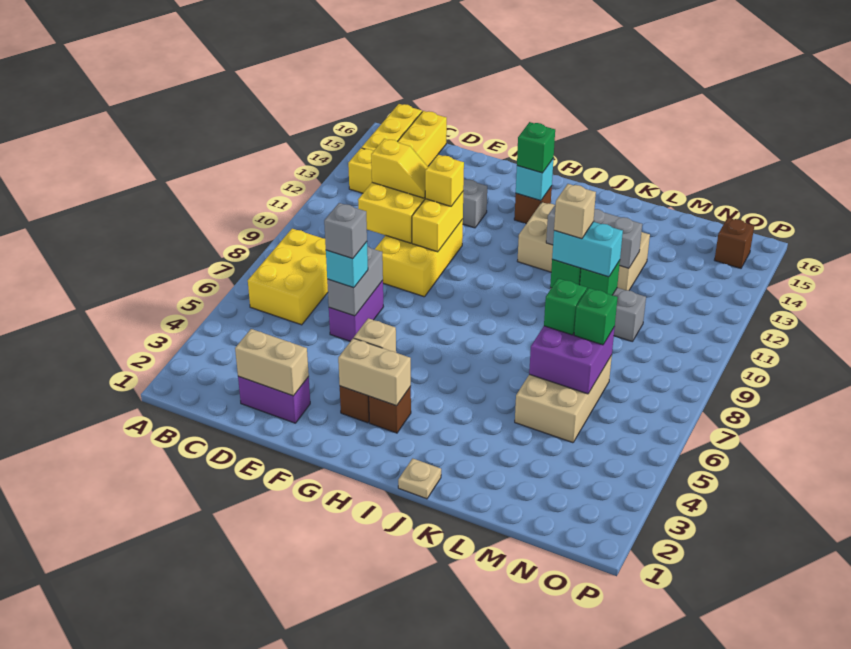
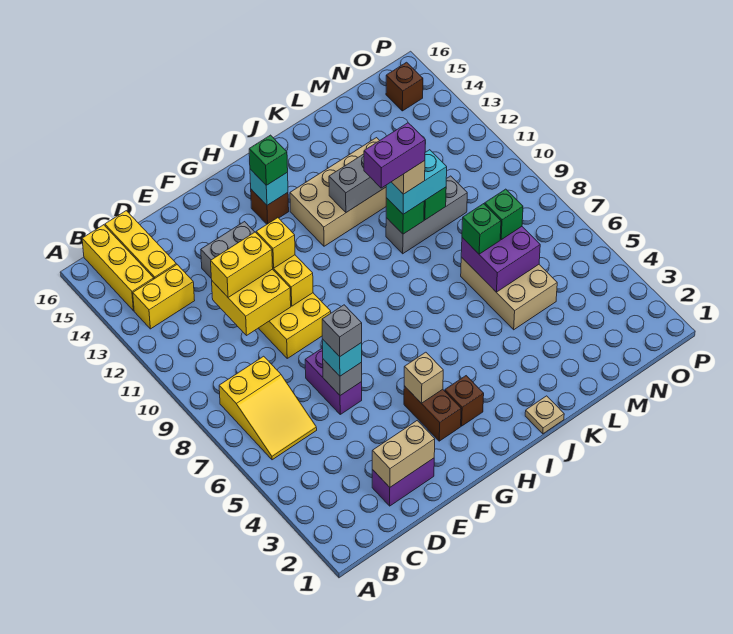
yellow brick B6:C8 level 1 -> yellow slope B6:C8 level 1 top 8
yellow slope D11:E11 level 3 top D -> yellow brick D11:E11 level 3
grey brick E6:E7 level 2 -> grey brick E6 level 2
tan brick G3:H3 level 2 -> none
none -> purple brick J10:K10 level 5

